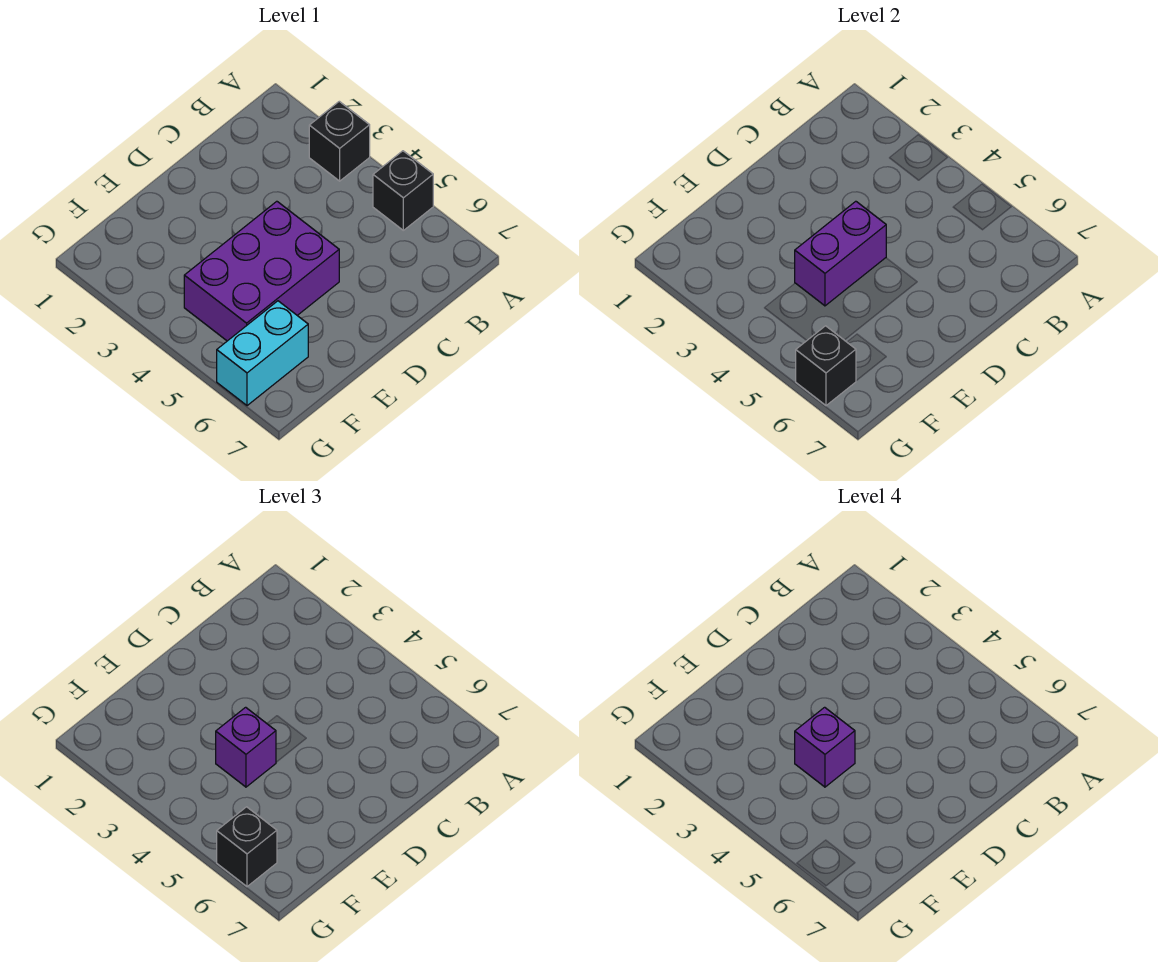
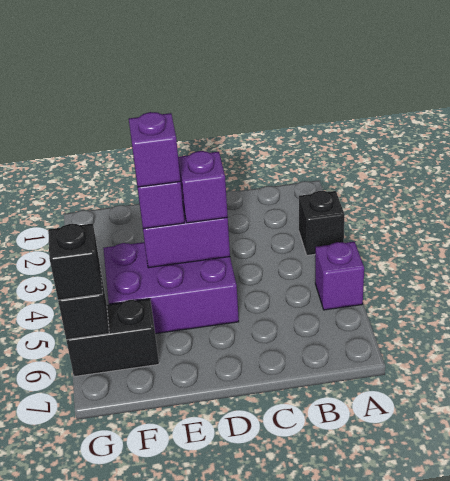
black brick A5 level 1 -> purple brick A5 level 1
none -> purple brick D4 level 3
cyan brick F6:G6 level 1 -> black brick F6:G6 level 1

